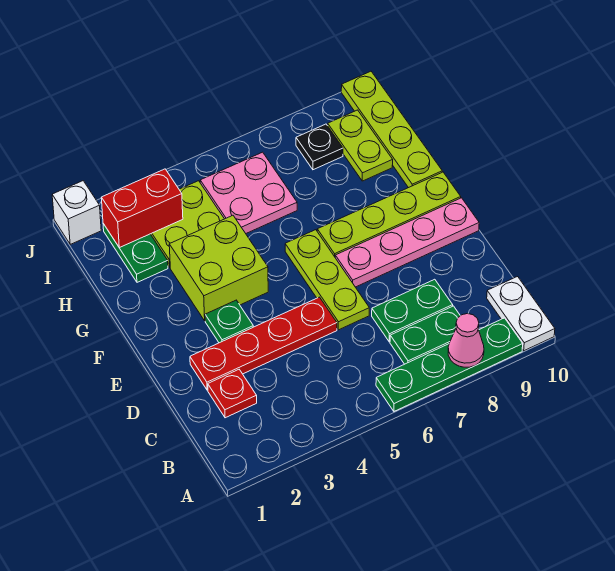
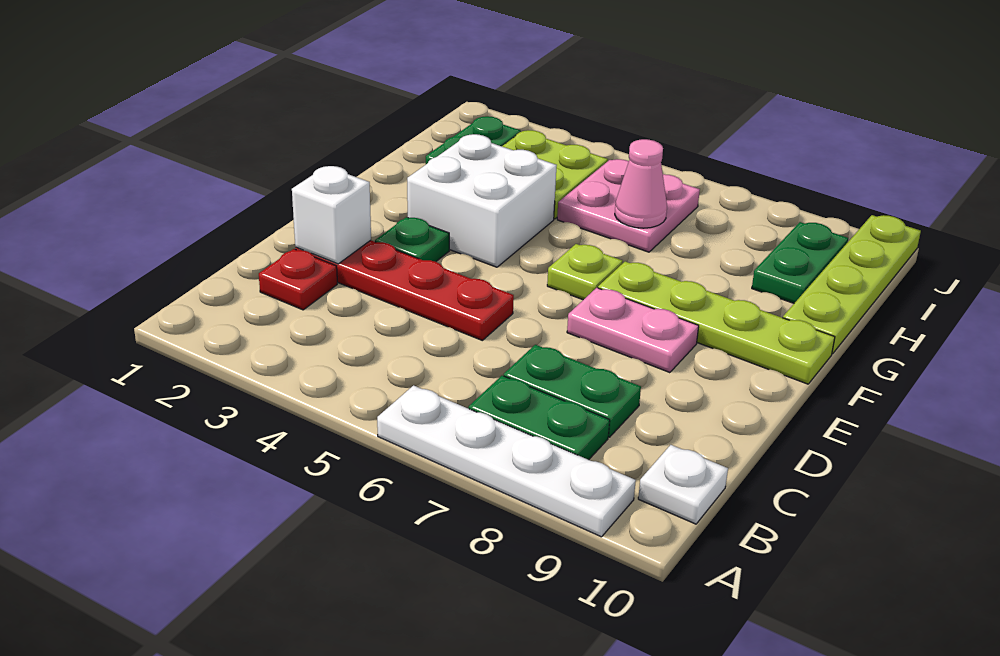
green plate A6:A9 level 1 -> white plate A6:A9 level 1
pink cone A8 level 2 -> pink cone H6 level 2
white plate A10:B10 level 1 -> white plate B10 level 1
lime plate D6:F6 level 1 -> lime plate F6 level 1
pink plate E7:E10 level 1 -> pink plate E7:E8 level 1
lime brick F3:G4 level 1 -> white brick F3:G4 level 1
lime plate H9:I9 level 1 -> green plate H9:I9 level 1
red brick I2:I3 level 2 -> none
black plate I8 level 1 -> none
white brick J1 level 1 -> white brick D2 level 2

